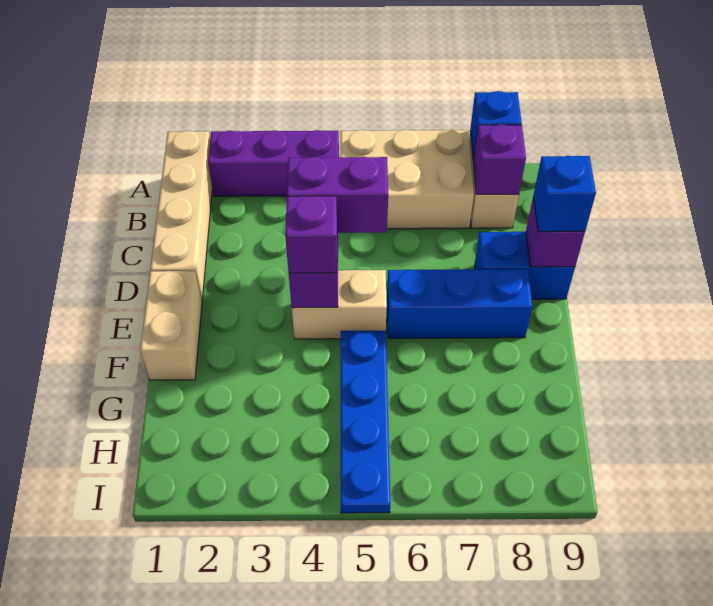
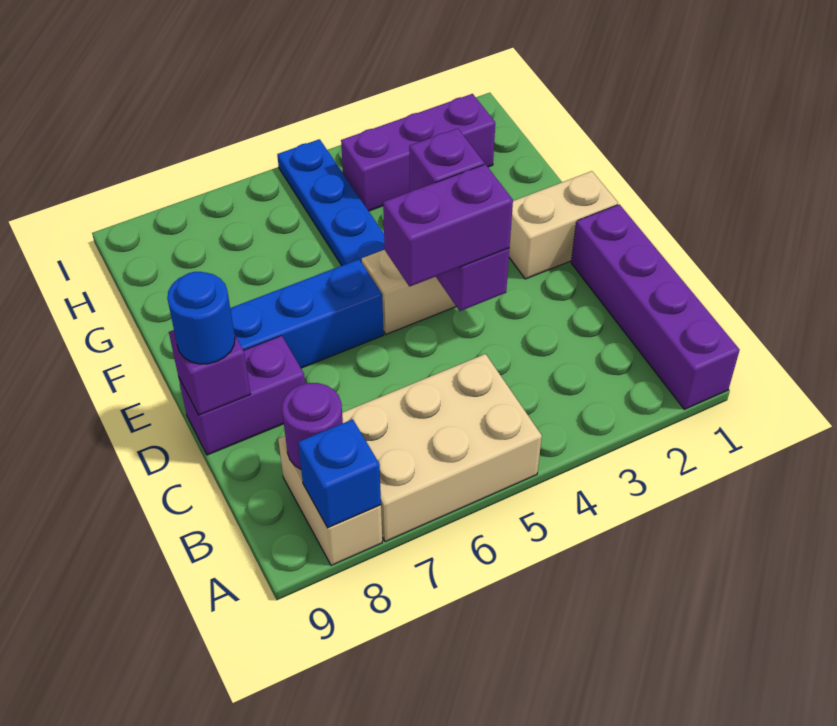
tan brick A1:D1 level 1 -> purple brick A1:D1 level 1
purple brick A2:A4 level 1 -> purple brick H2:H4 level 1
purple brick B8 level 2 -> purple round brick B8 level 2
blue brick D8:D9 level 1 -> purple brick D8:D9 level 1
blue brick D9 level 3 -> blue round brick D9 level 3
tan brick E1:F1 level 1 -> tan brick E1:E2 level 1

